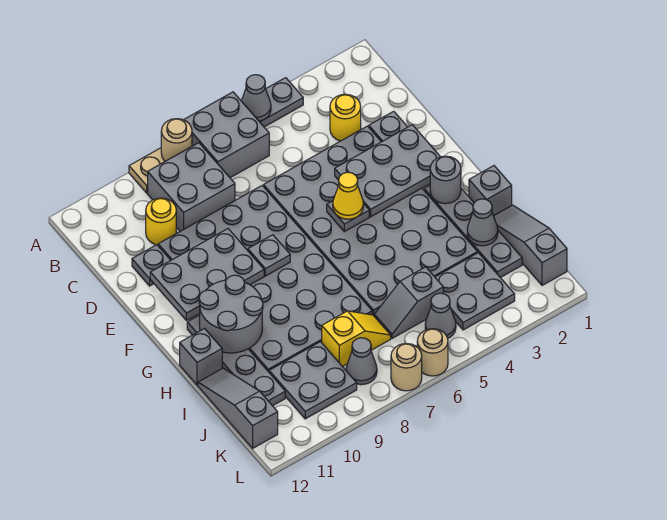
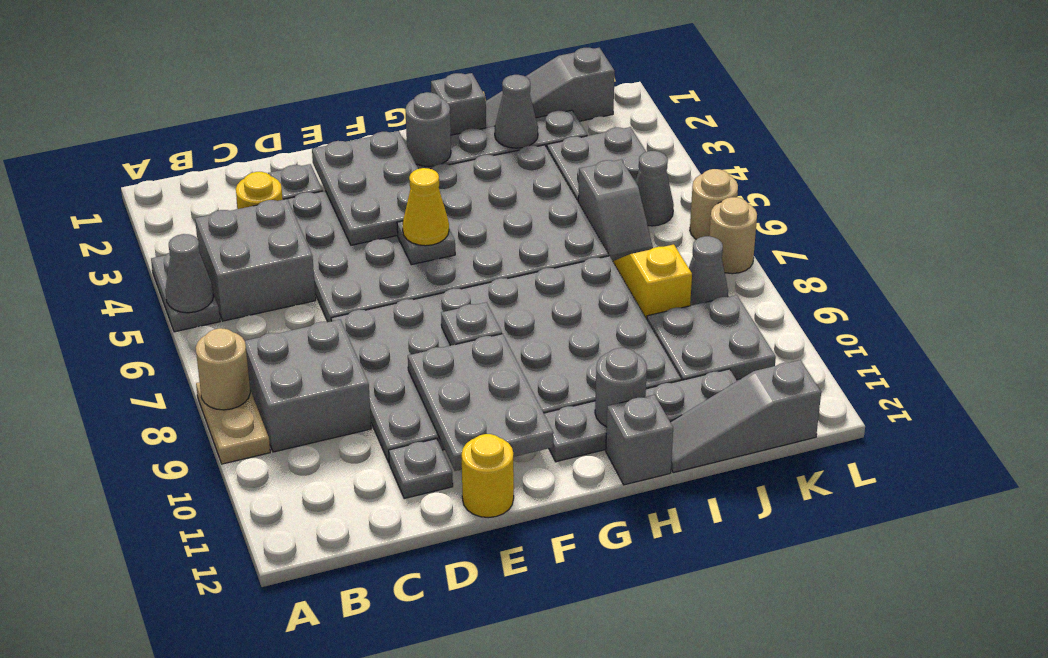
grey brick A6:B7 level 1 -> grey brick B4:C5 level 1
yellow round brick C10 level 1 -> yellow round brick E12 level 1
grey round brick G10:H11 level 2 -> grey round brick H11 level 2

